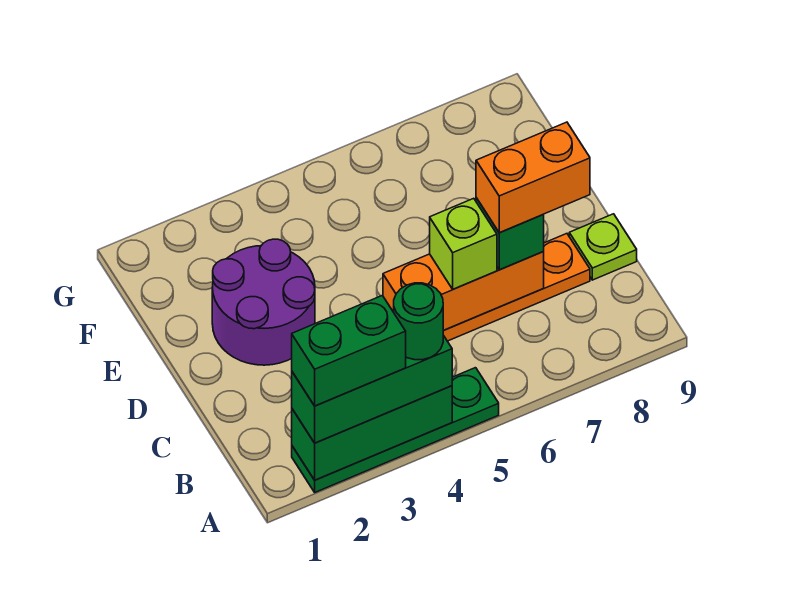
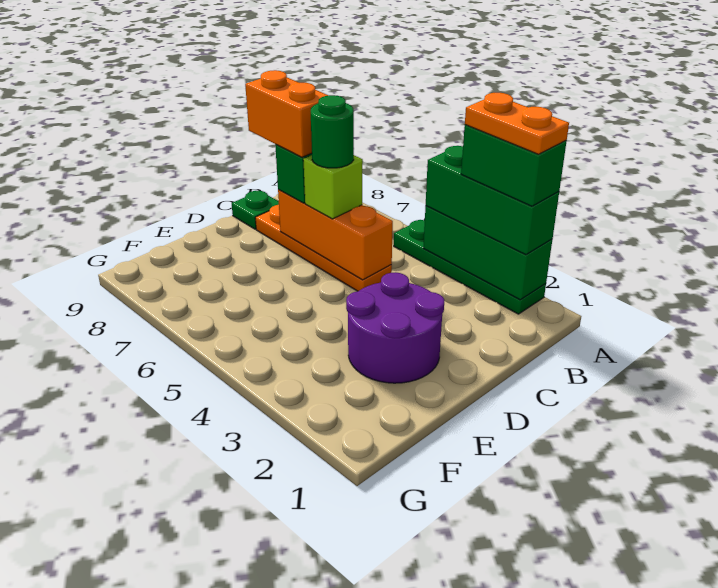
none -> orange plate A2:A3 level 5
green round brick A4 level 4 -> green round brick C6 level 4
lime plate C9 level 1 -> green plate C9 level 1

